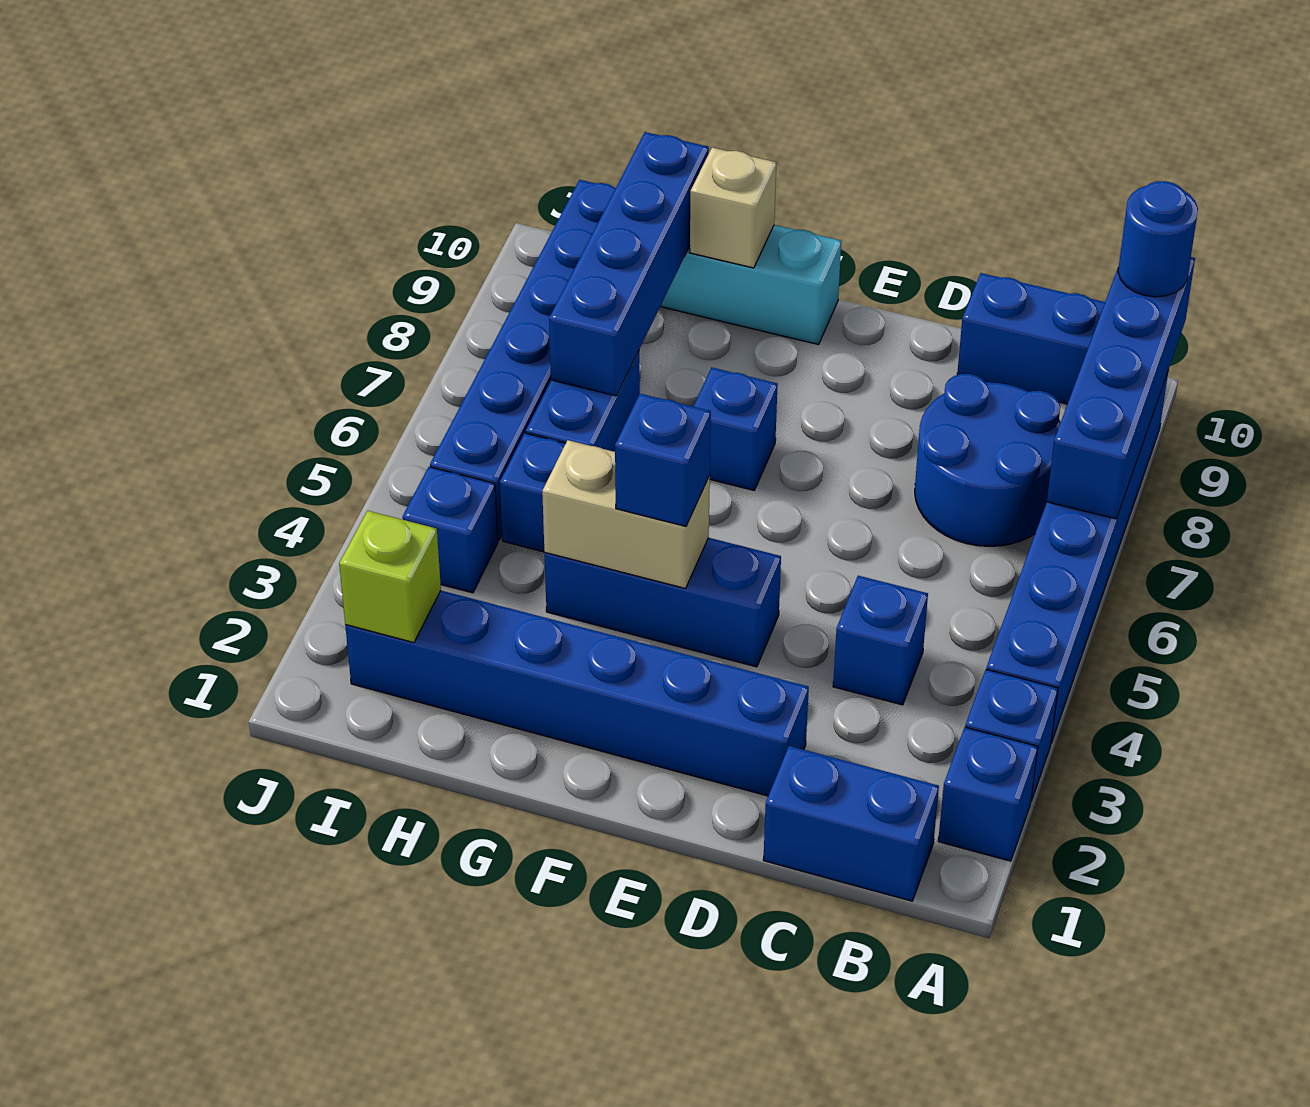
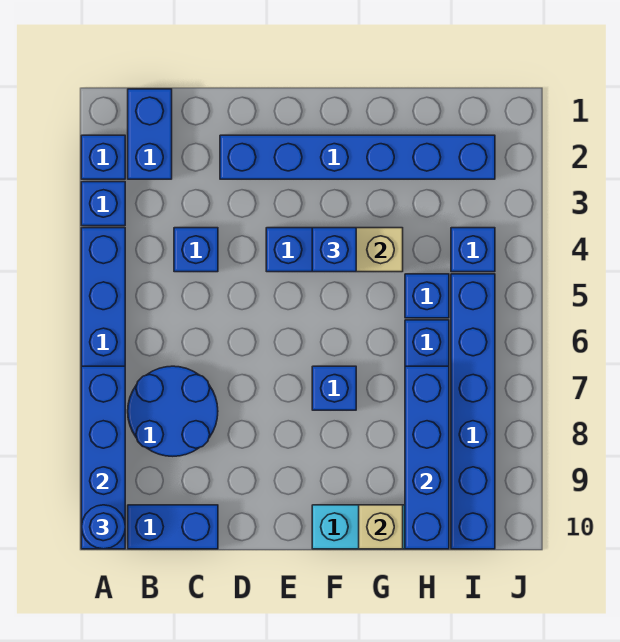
blue brick B1:C1 level 1 -> blue brick B1:B2 level 1
lime brick I2 level 2 -> none

